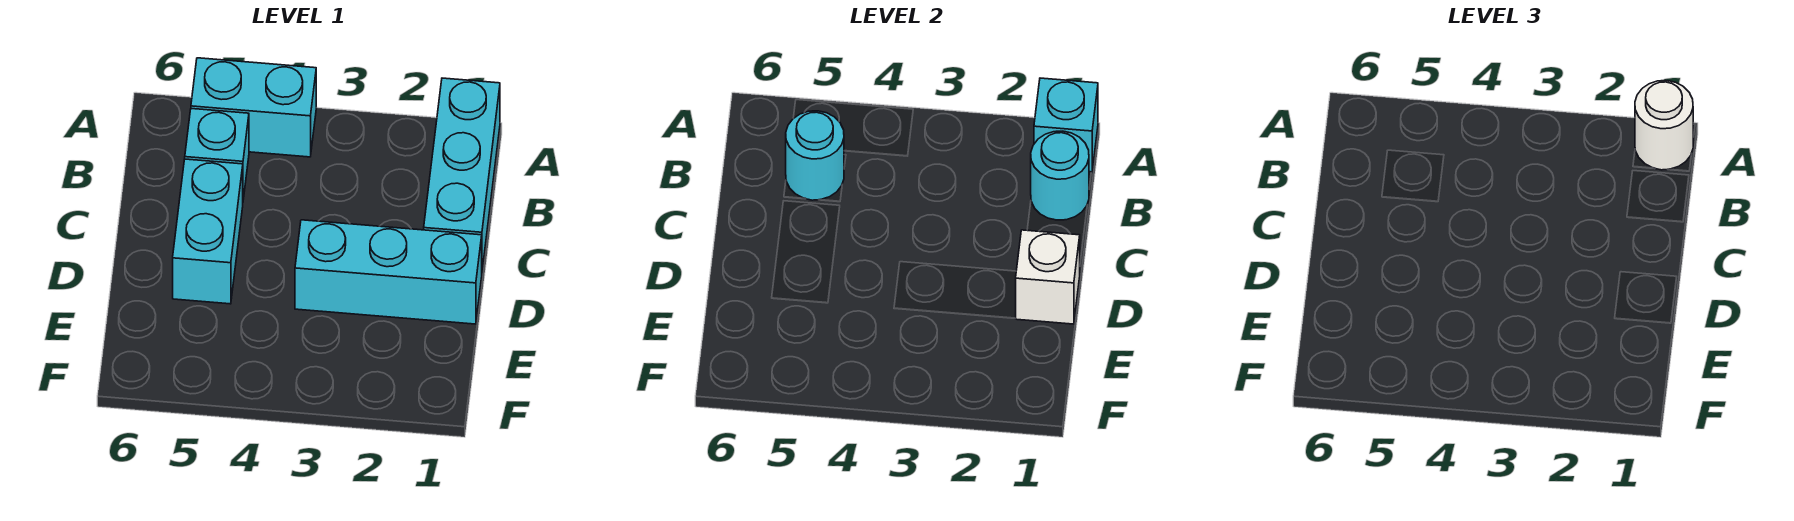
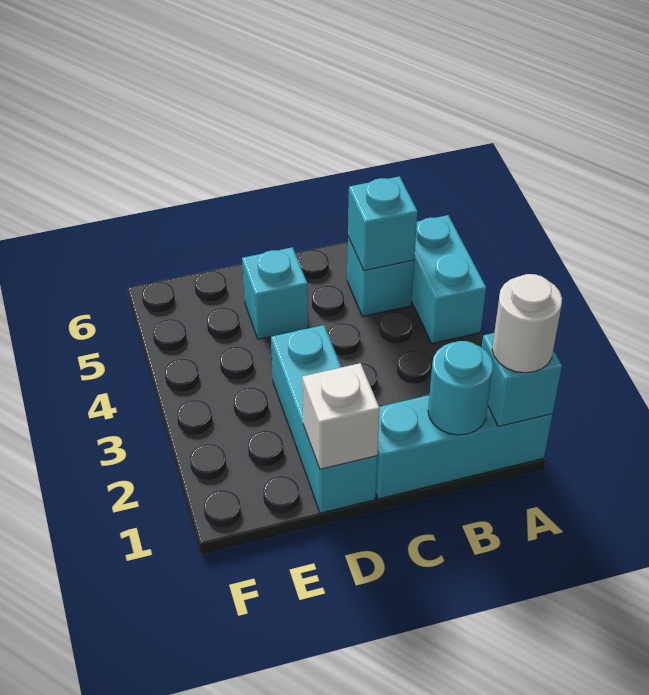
cyan round brick B5 level 2 -> cyan brick B5 level 2
cyan brick C5:D5 level 1 -> cyan brick D5 level 1

